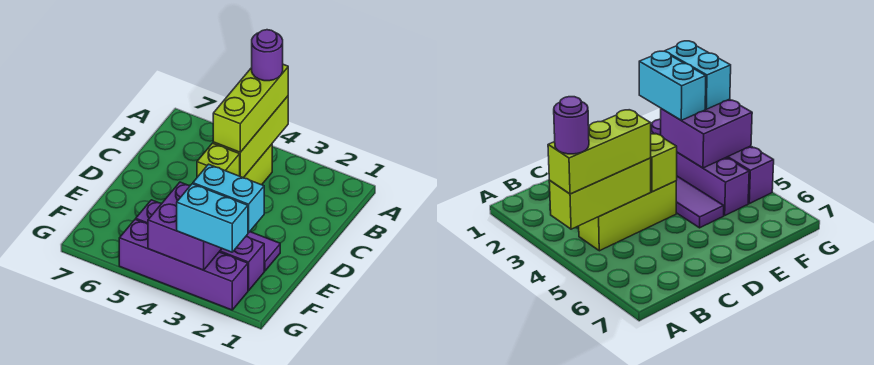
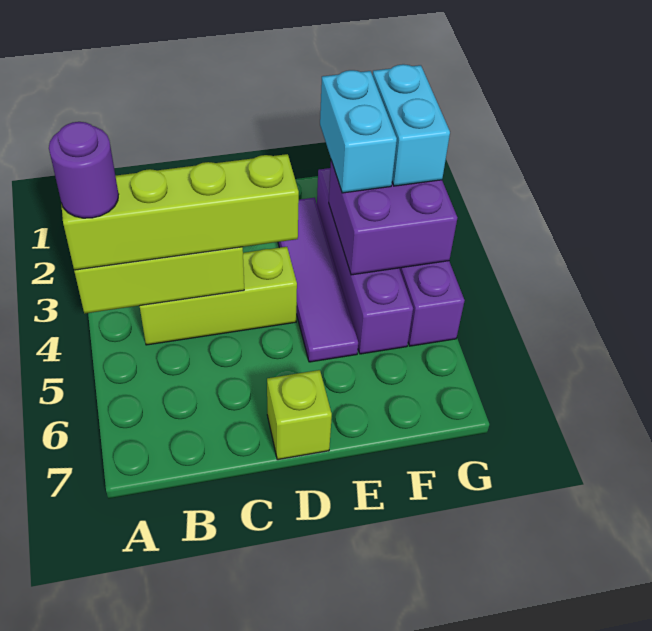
lime brick A4:C4 level 3 -> lime brick A4:D4 level 3
lime brick D4 level 2 -> lime brick D7 level 1

